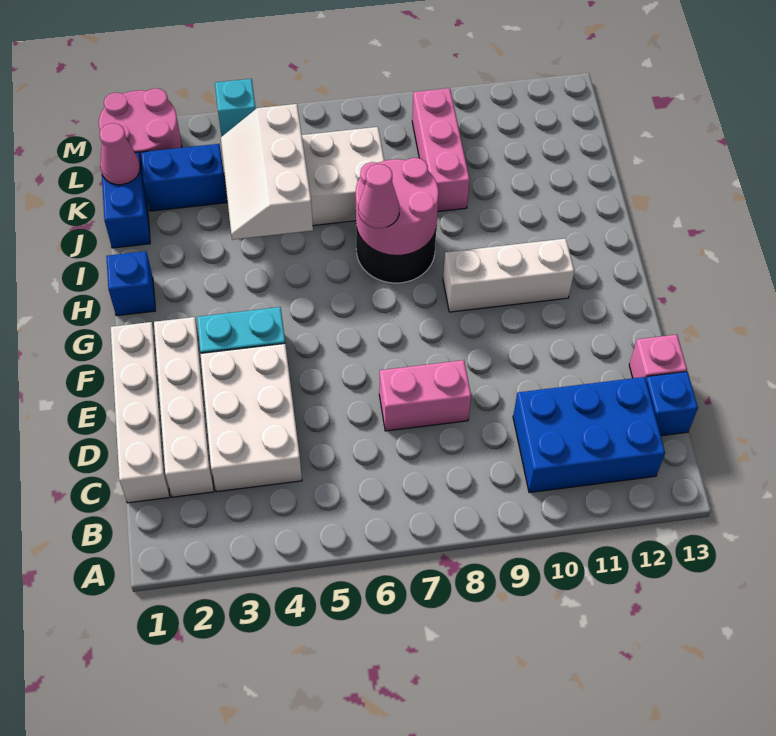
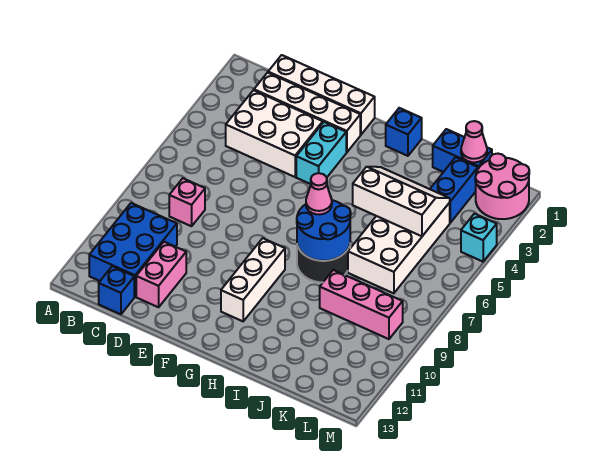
pink brick D7:D8 level 1 -> pink brick D11:D12 level 1
pink brick D13 level 1 -> pink brick C8 level 1
pink round brick H7:I8 level 2 -> blue round brick H7:I8 level 2

